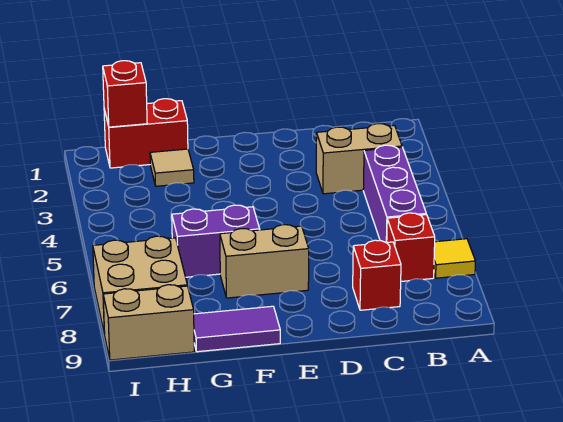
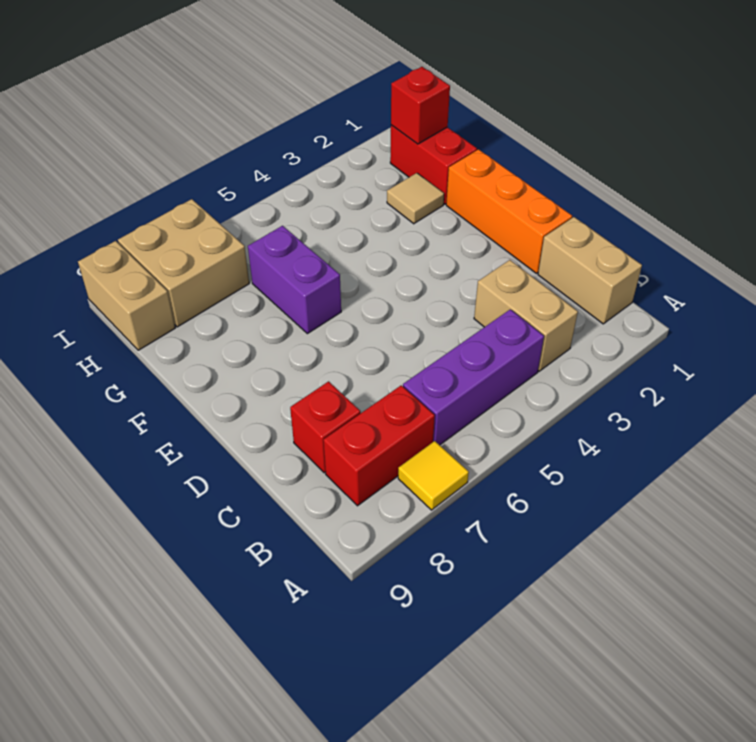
red brick B7 level 1 -> red brick B7:B8 level 1
none -> orange brick D1:F1 level 1
tan brick E7:F7 level 1 -> tan brick B1:C1 level 1
purple tile F9:G9 level 1 -> none

